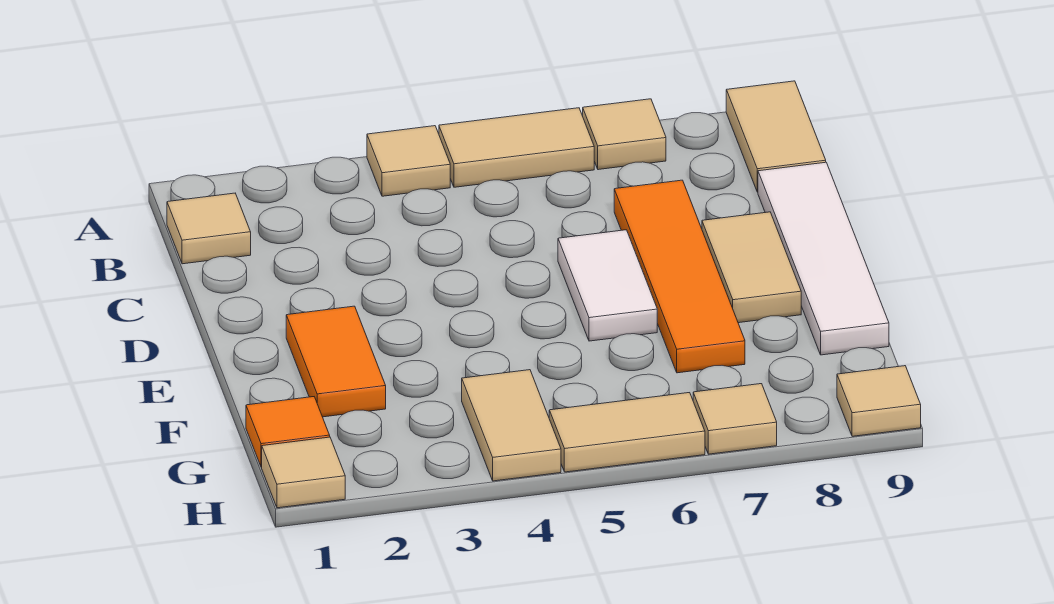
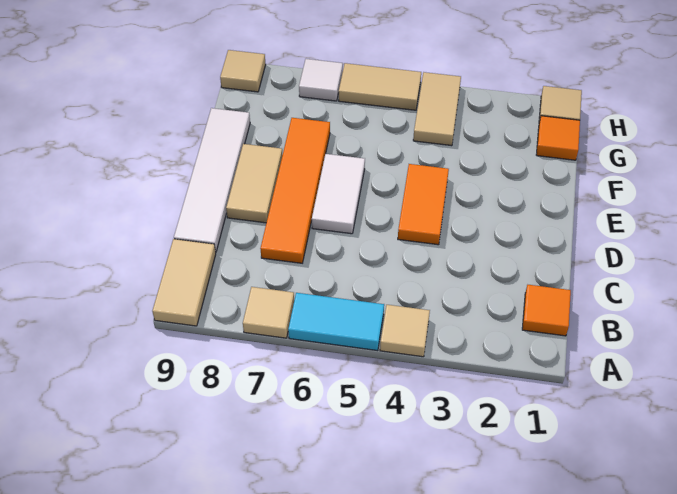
tan tile A5:A6 level 1 -> cyan tile A5:A6 level 1
tan tile B1 level 1 -> orange tile B1 level 1
orange tile E2:F2 level 1 -> orange tile D4:E4 level 1
tan tile H7 level 1 -> white tile H7 level 1

